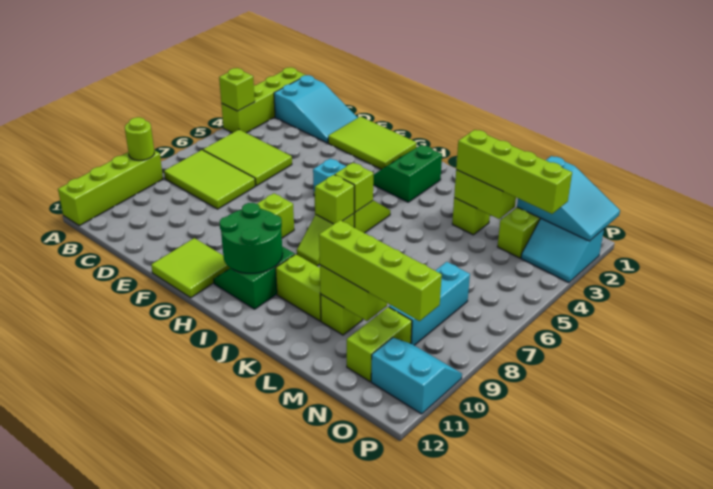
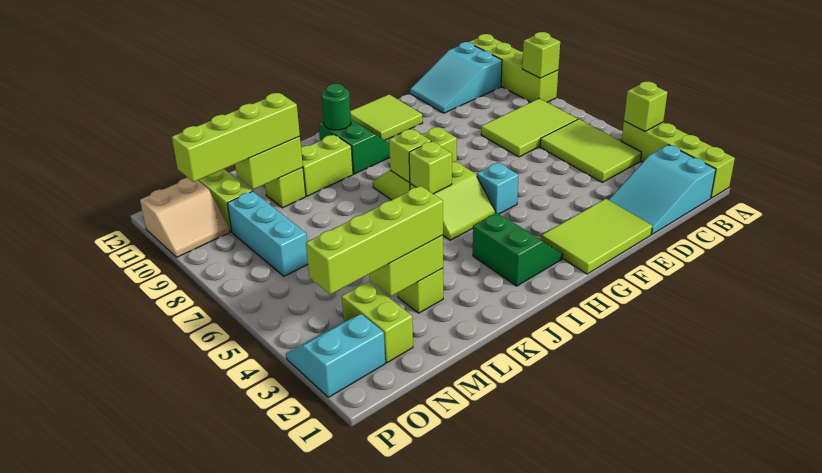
lime round brick A9 level 2 -> lime brick A9 level 2
lime tile B5:D6 level 1 -> lime tile B4:C6 level 1
green round brick H10:I11 level 2 -> green round brick I11 level 2
cyan slope N1:P2 level 2 top N -> cyan slope B11:D12 level 1 top B
cyan slope O10:P11 level 1 top 11 -> tan slope O10:P11 level 1 top 11

